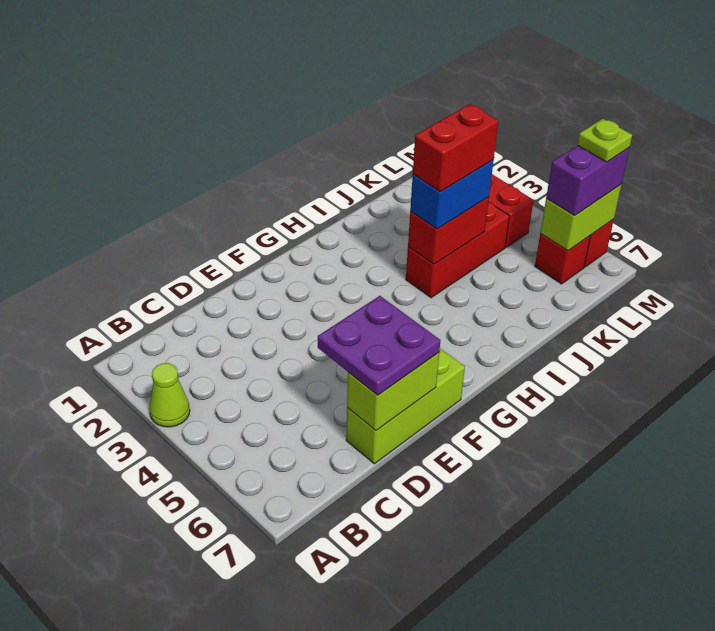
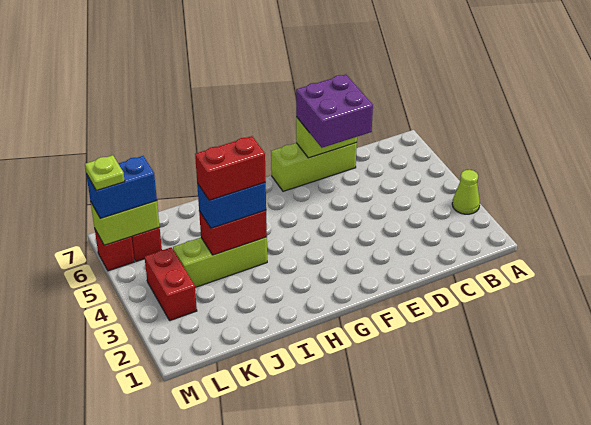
purple plate D6:E7 level 3 -> purple brick D6:E7 level 3
red brick I4:K4 level 1 -> lime brick I4:K4 level 1
purple brick L6:M6 level 3 -> blue brick L6:M6 level 3

